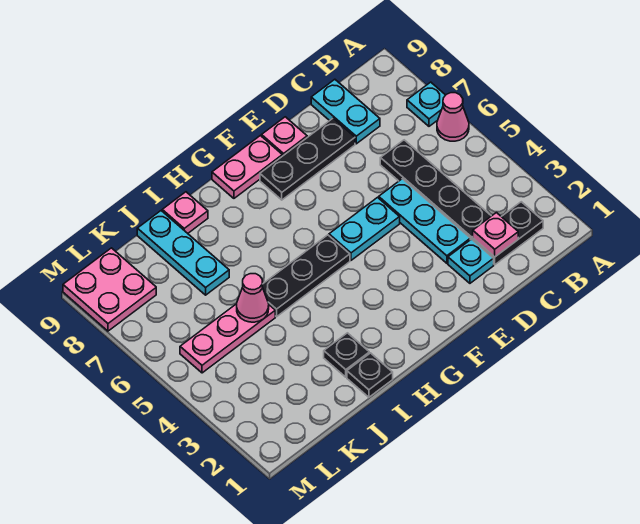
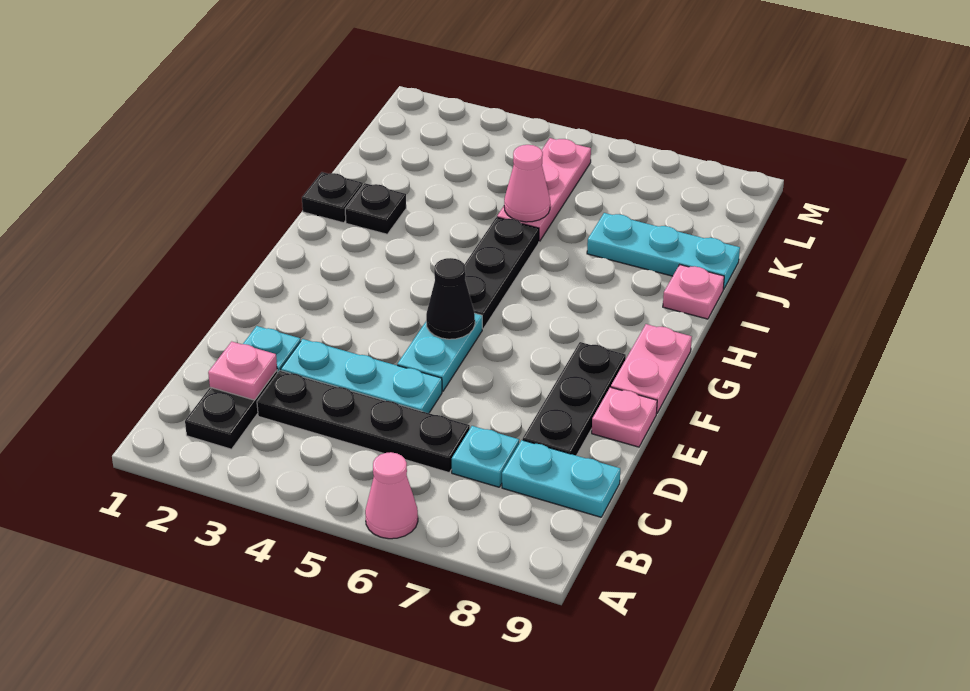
cyan plate A7 level 1 -> cyan plate C7 level 1
none -> black cone F5 level 2
pink plate L8:M9 level 1 -> none

